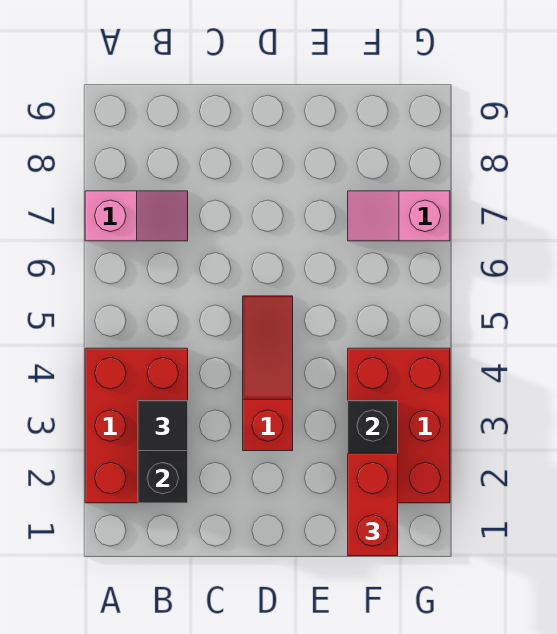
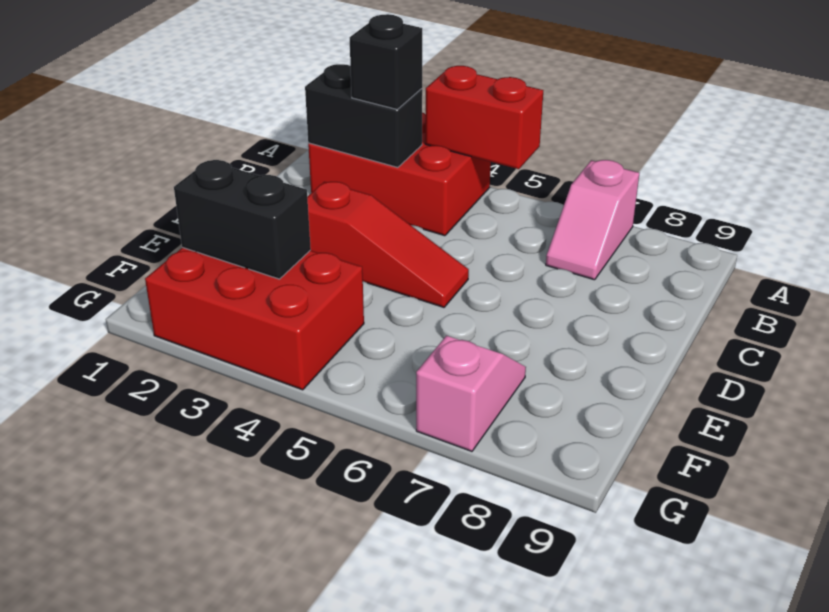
black tile B3 level 3 -> black brick B3 level 3
red brick F1:F2 level 3 -> red brick A4:A5 level 2

